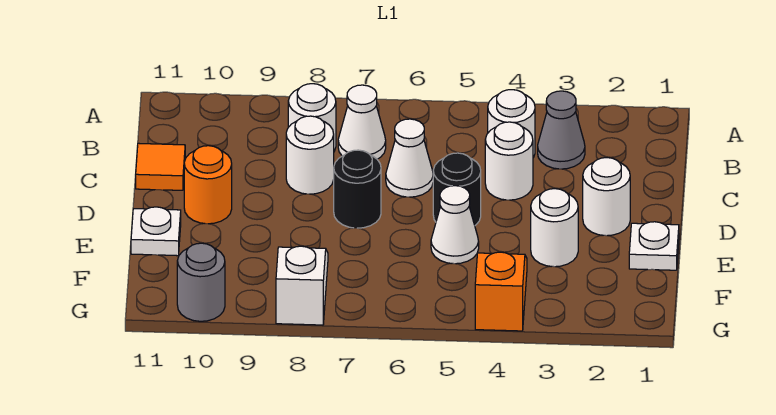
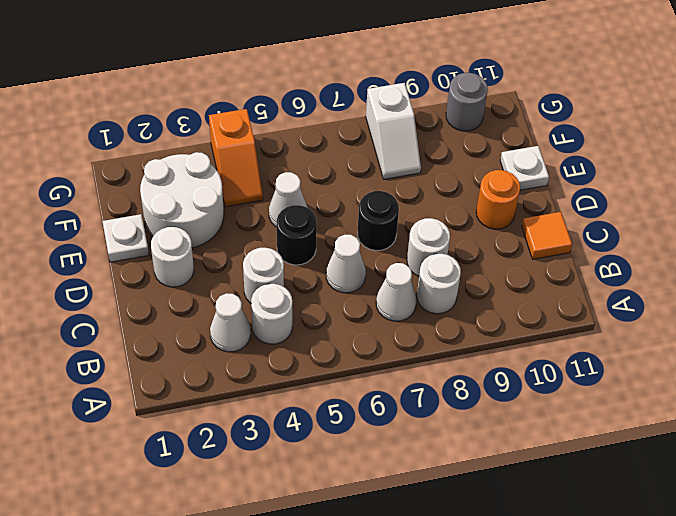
grey cone B3 level 1 -> white cone B3 level 1
white round brick E3 level 1 -> white round brick E2:F3 level 1

